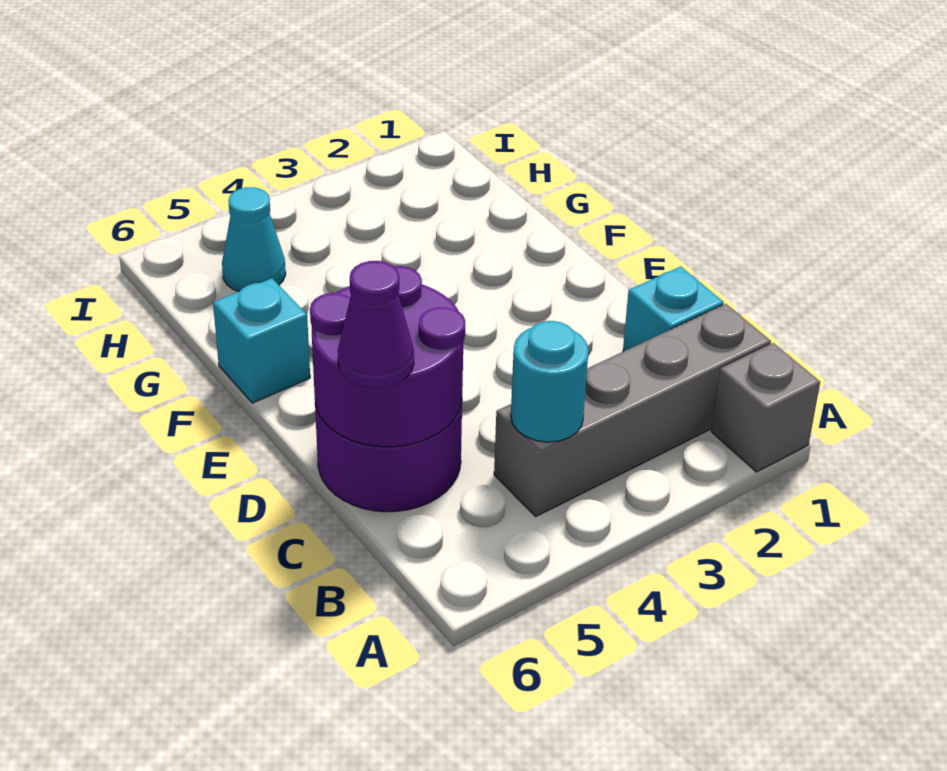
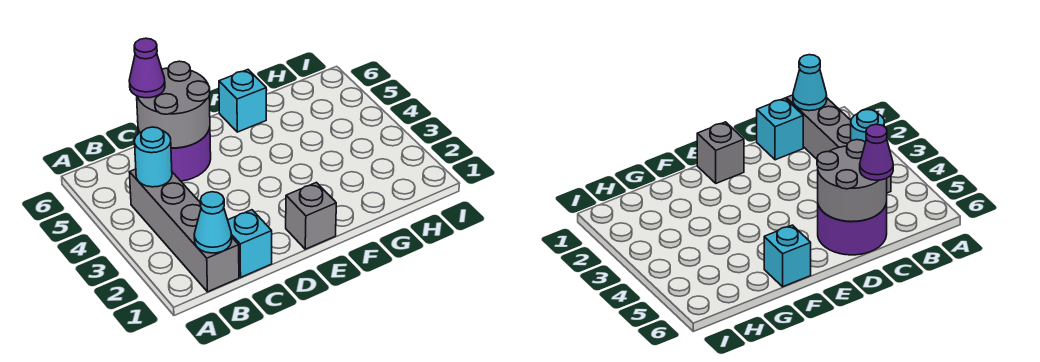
grey brick A1 level 1 -> grey brick E1 level 1
purple round brick C5:D6 level 2 -> grey round brick C5:D6 level 2
cyan cone H5 level 1 -> cyan cone B1 level 2

